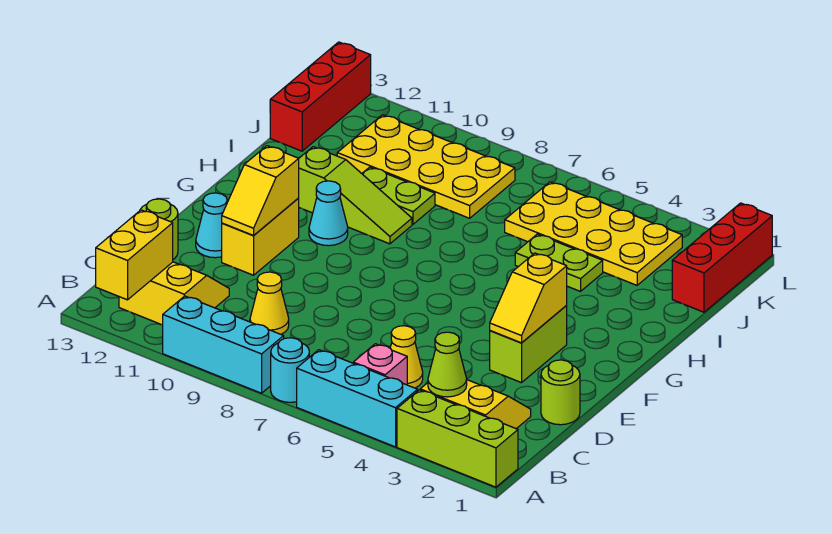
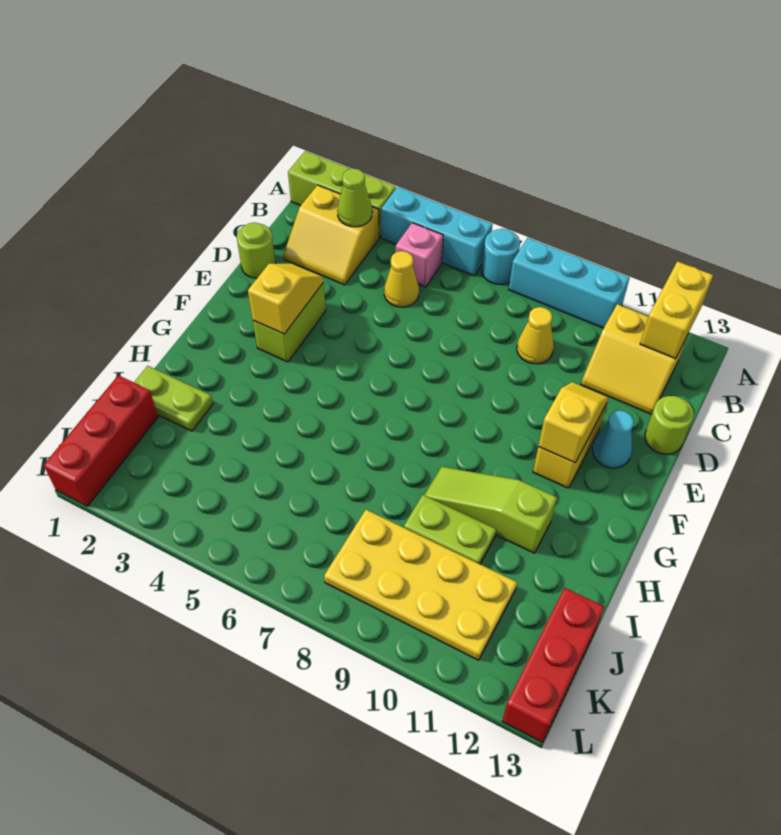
cyan cone G10 level 1 -> none
lime plate I4:I5 level 1 -> lime plate I1:I2 level 1
yellow plate J3:K6 level 1 -> none

